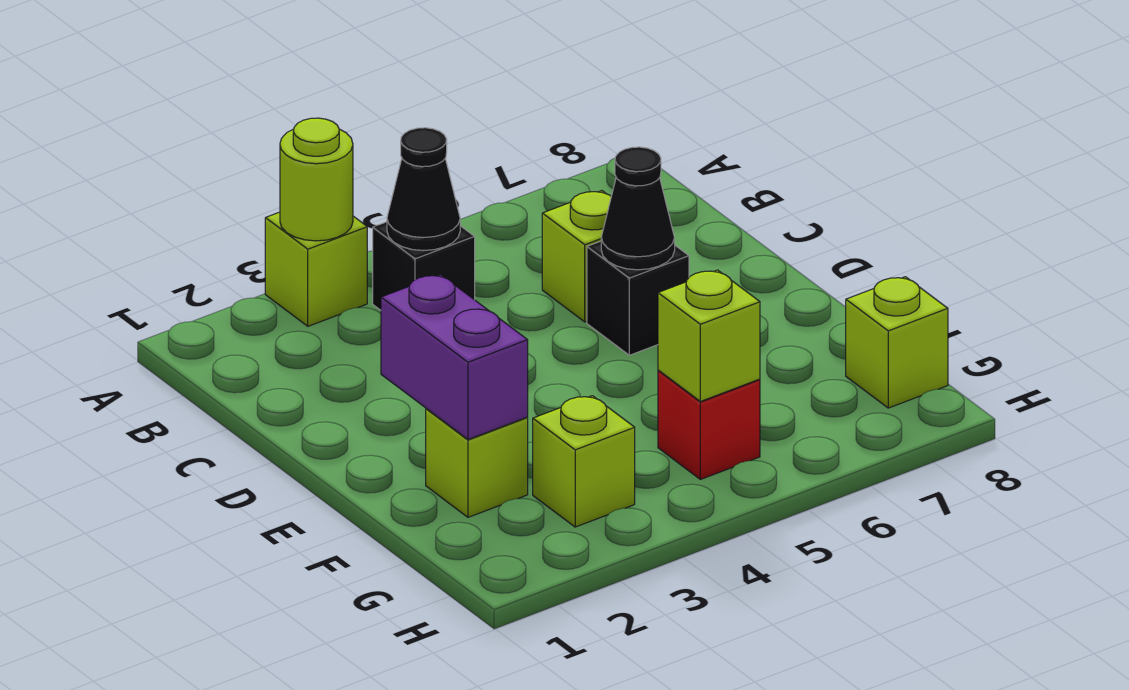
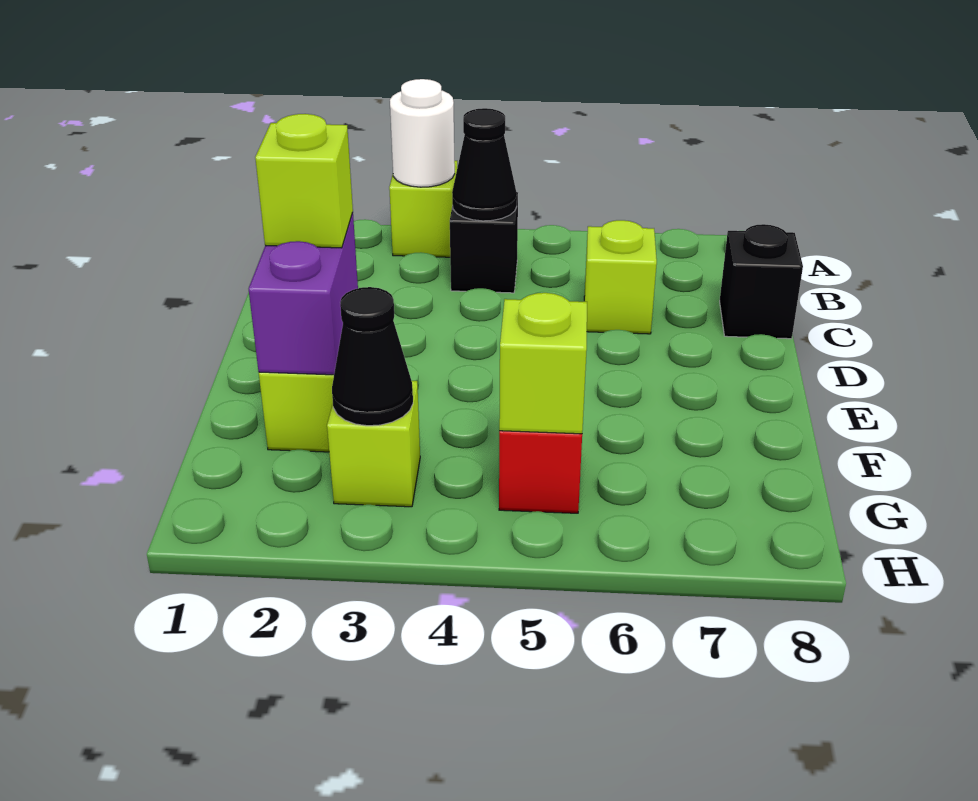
lime round brick A3 level 2 -> white round brick A3 level 2
black brick D6 level 1 -> black brick C8 level 1
black cone D6 level 2 -> black cone G3 level 2
lime brick G8 level 1 -> lime brick E2 level 3

